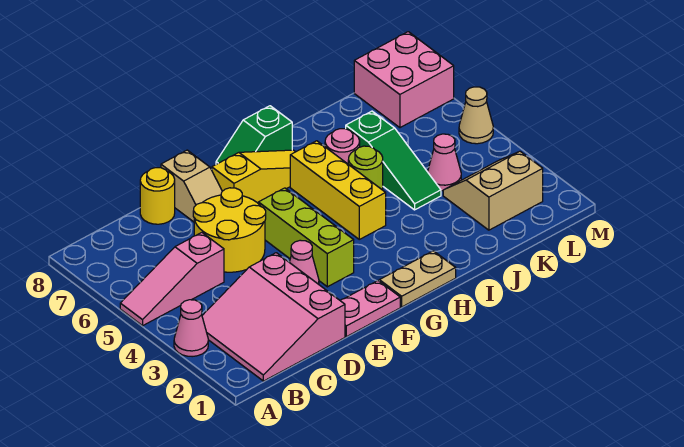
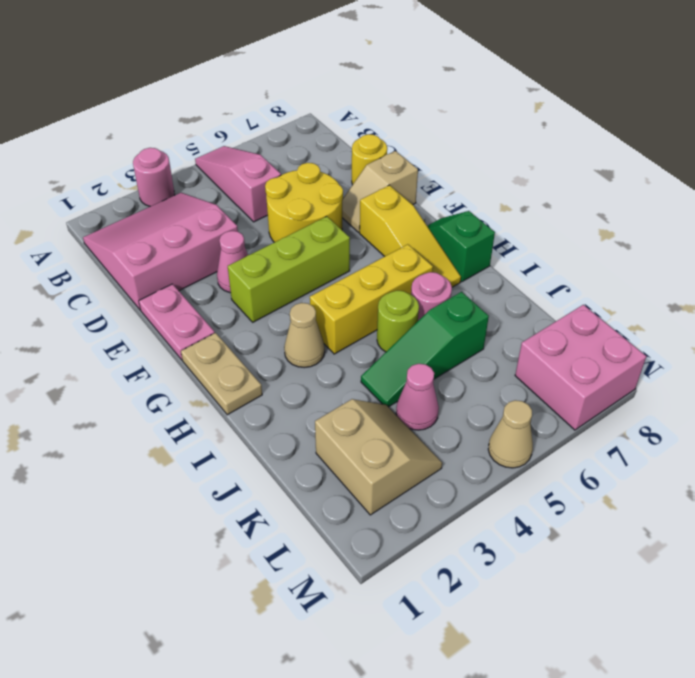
pink cone A3 level 1 -> pink round brick A3 level 1
none -> tan cone H3 level 1

